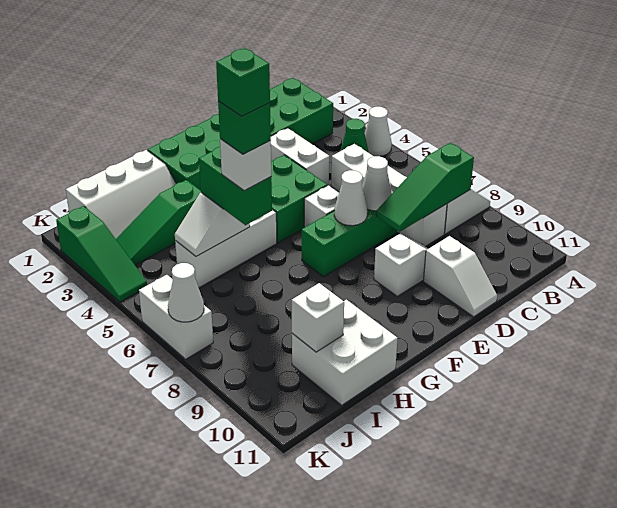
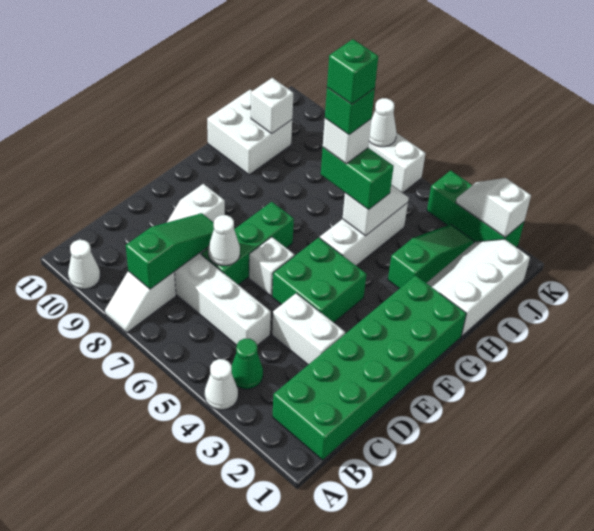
white slope D10:D11 level 1 top 10 -> white slope K2:K3 level 2 top 2
white cone E7 level 2 -> white cone A10 level 1
green slope K2:K4 level 1 top 2 -> green brick K2:K4 level 1

